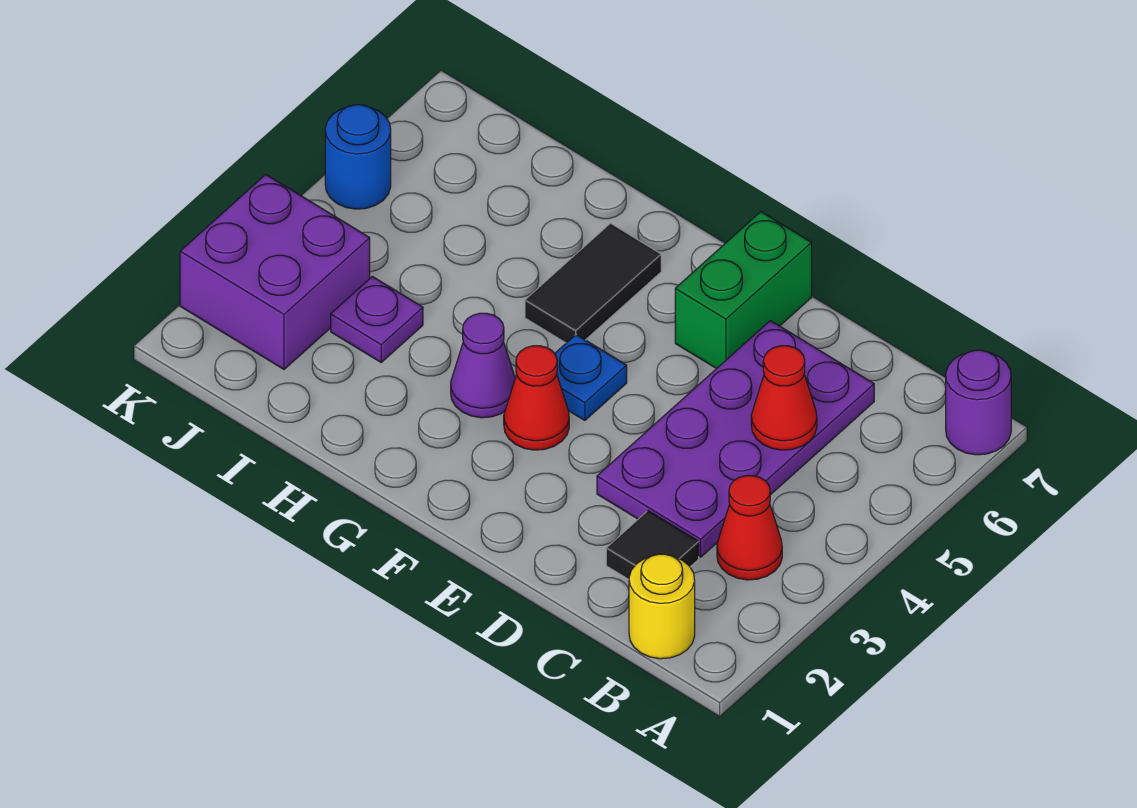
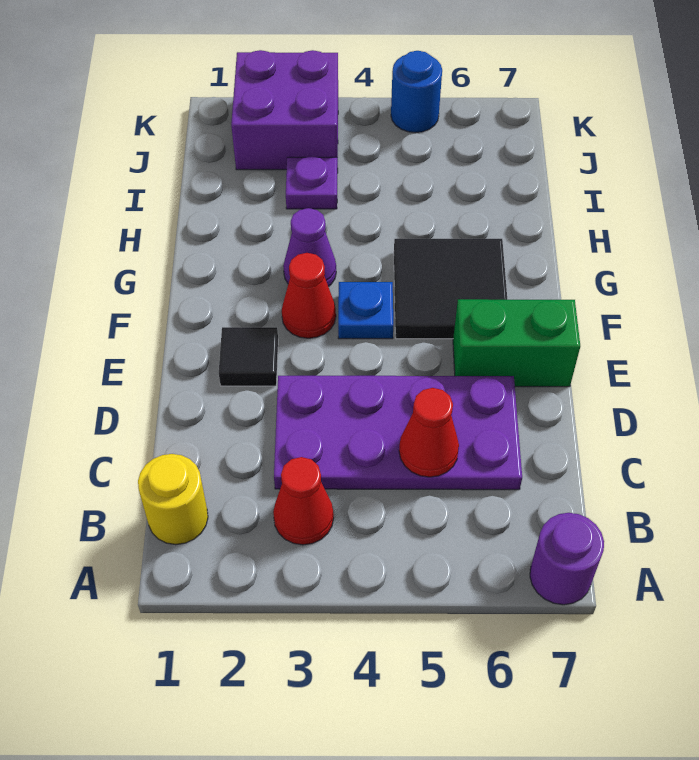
black tile C2 level 1 -> black tile E2 level 1
black tile G5:G6 level 1 -> black tile F5:G6 level 1

